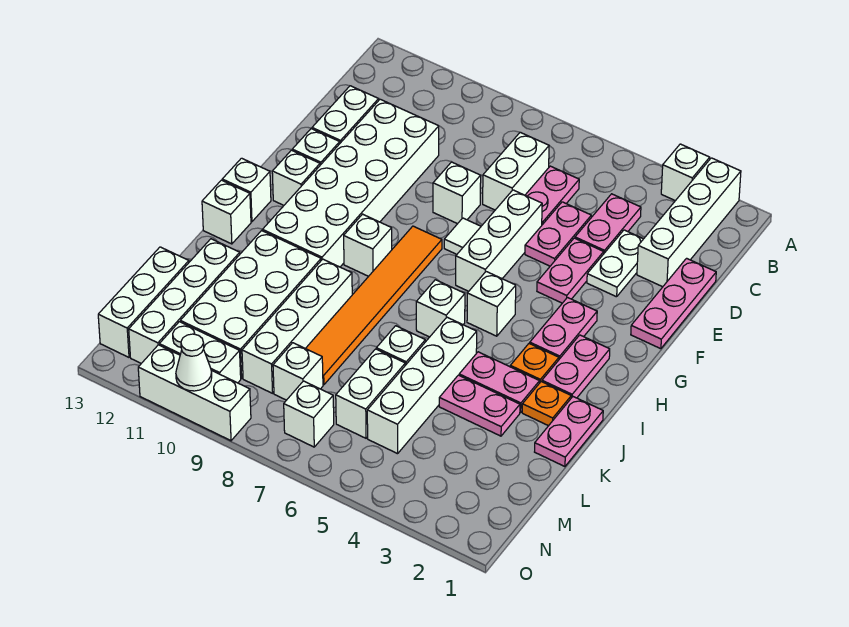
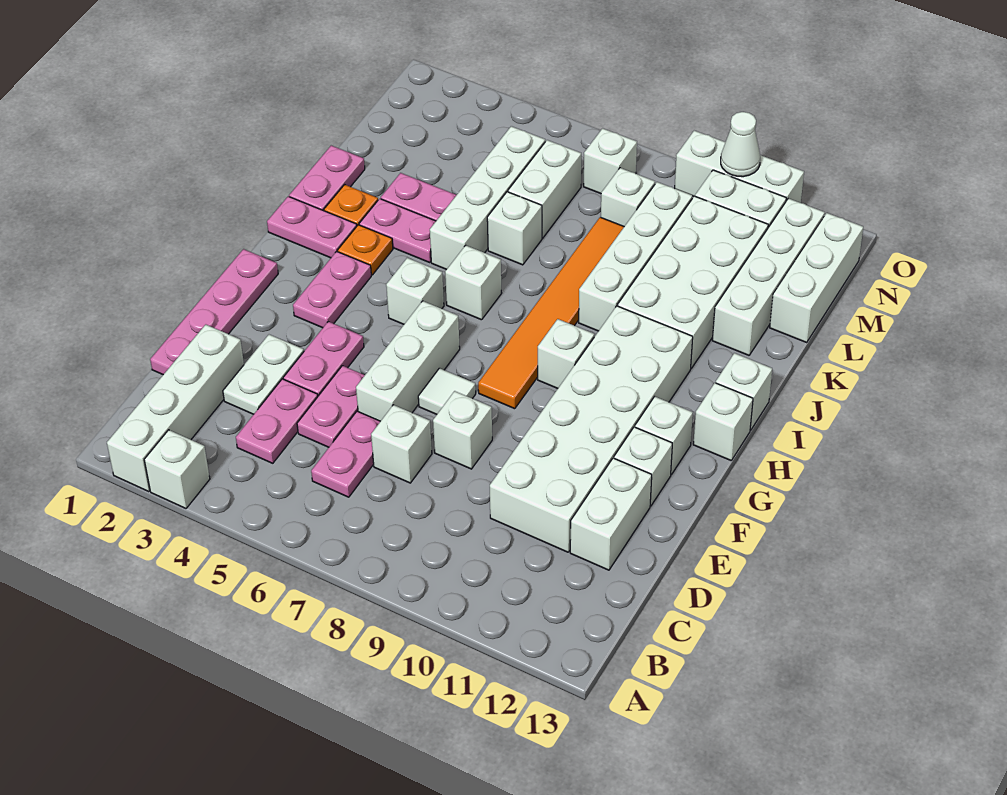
white brick C7:D7 level 1 -> white brick D7 level 1
pink plate D1:F1 level 1 -> pink plate D1:G1 level 1
pink plate H2:I2 level 1 -> pink plate I1:I2 level 1

